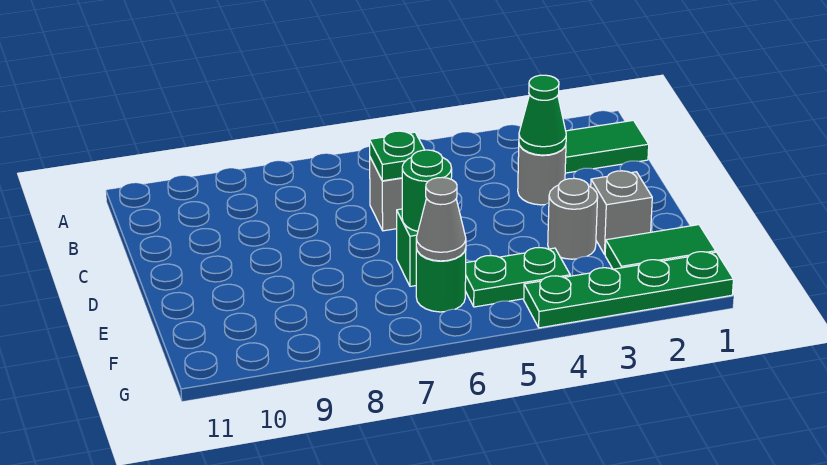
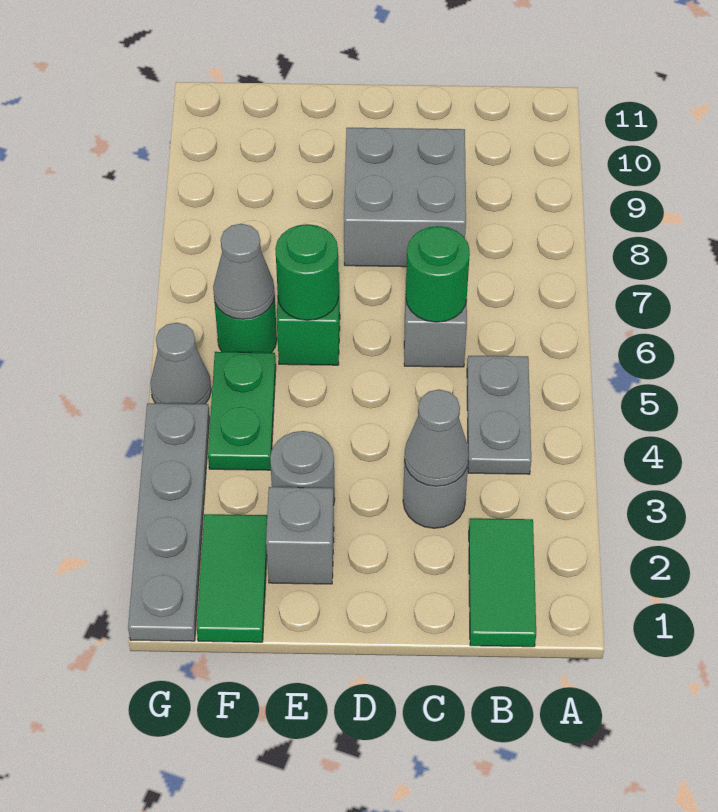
none -> grey plate B4:B5 level 1
green cone C3 level 2 -> grey cone C3 level 2
green plate C6 level 2 -> green round brick C6 level 2
none -> grey brick C8:D9 level 1
green plate G1:G4 level 1 -> grey plate G1:G4 level 1
none -> grey cone G5 level 1

